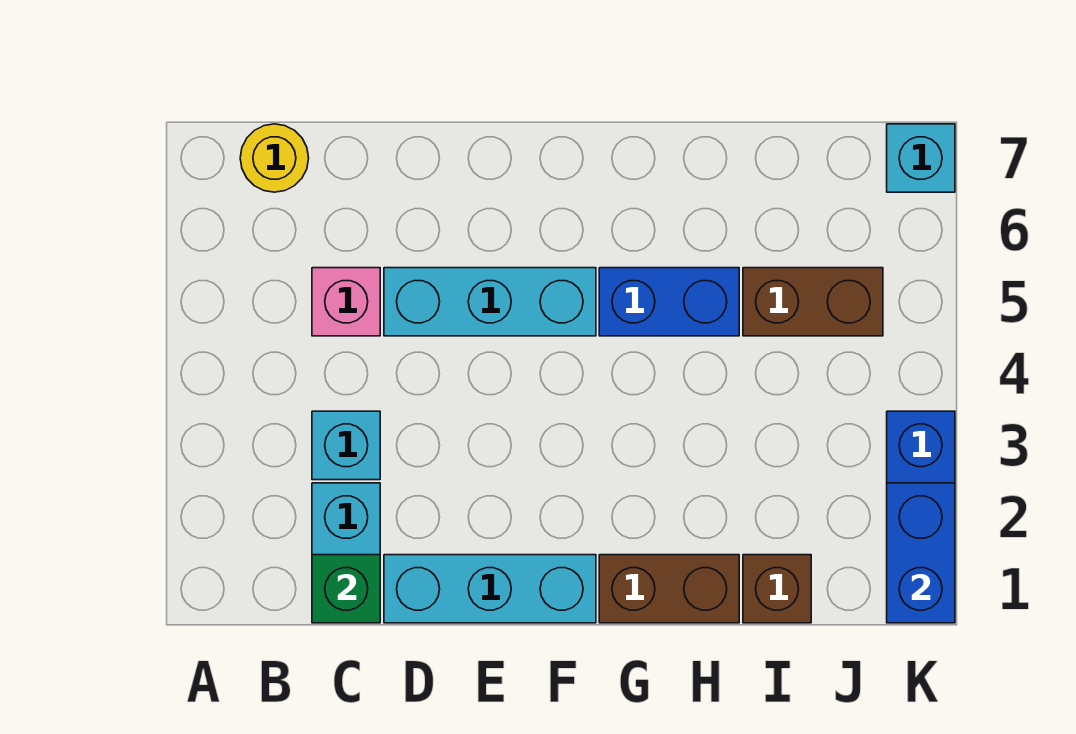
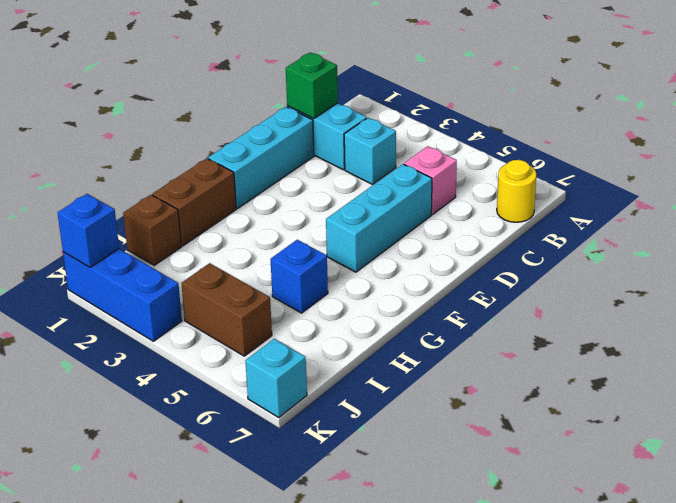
blue brick G5:H5 level 1 -> blue brick H5 level 1
brown brick I5:J5 level 1 -> brown brick J4:J5 level 1
blue brick K1:K2 level 2 -> blue brick K1 level 2

